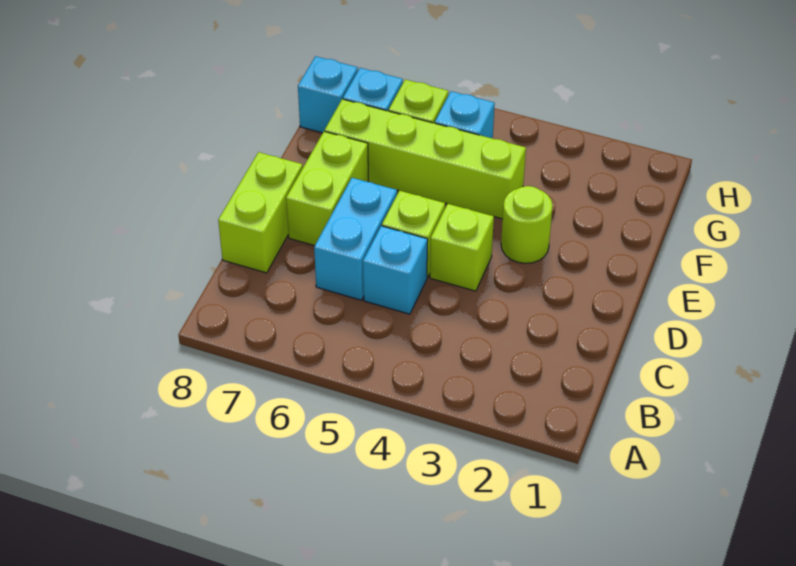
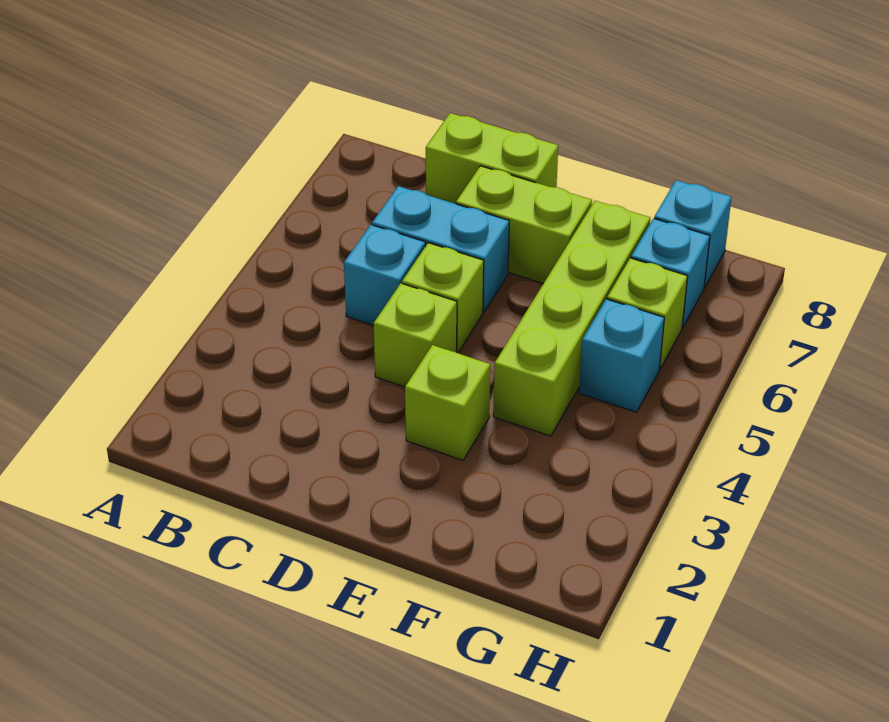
lime round brick E3 level 1 -> lime brick E3 level 1

